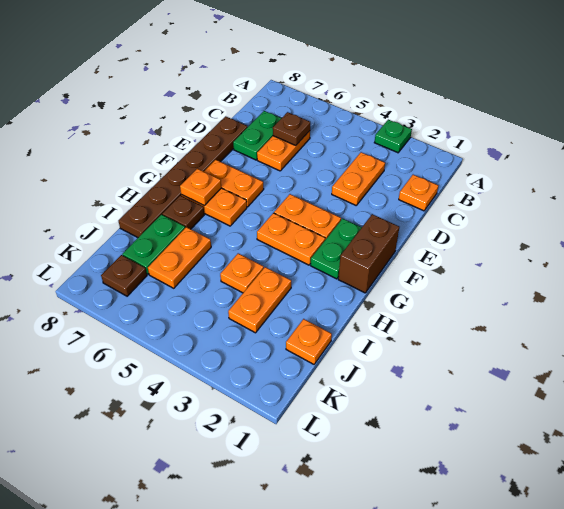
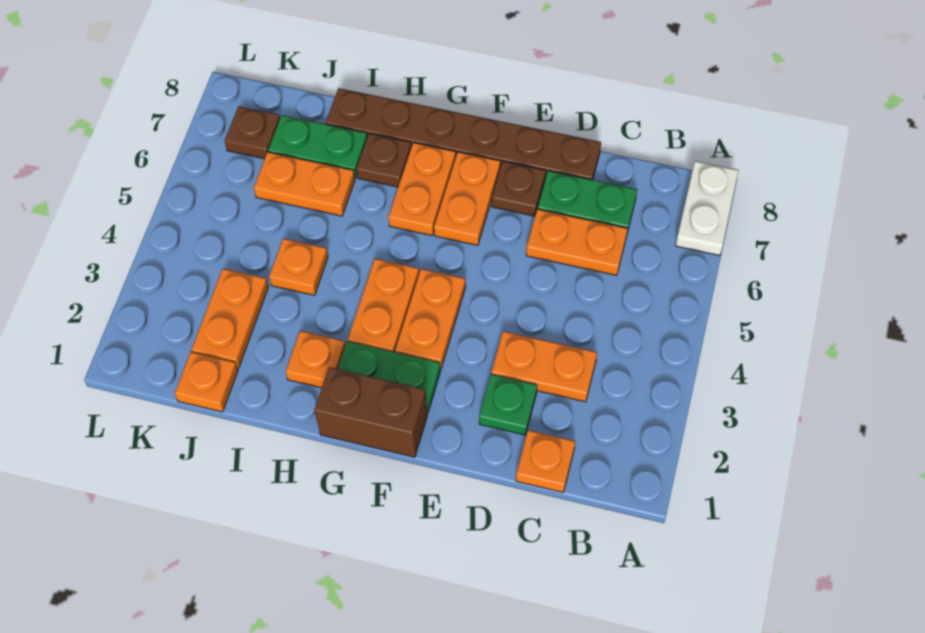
green plate A3 level 1 -> green plate D2 level 1
none -> white plate A7:A8 level 1
brown plate C6 level 2 -> brown plate E7 level 1
orange plate G7 level 2 -> orange plate H2 level 1
orange plate I3:J3 level 1 -> orange plate J2:J3 level 1

